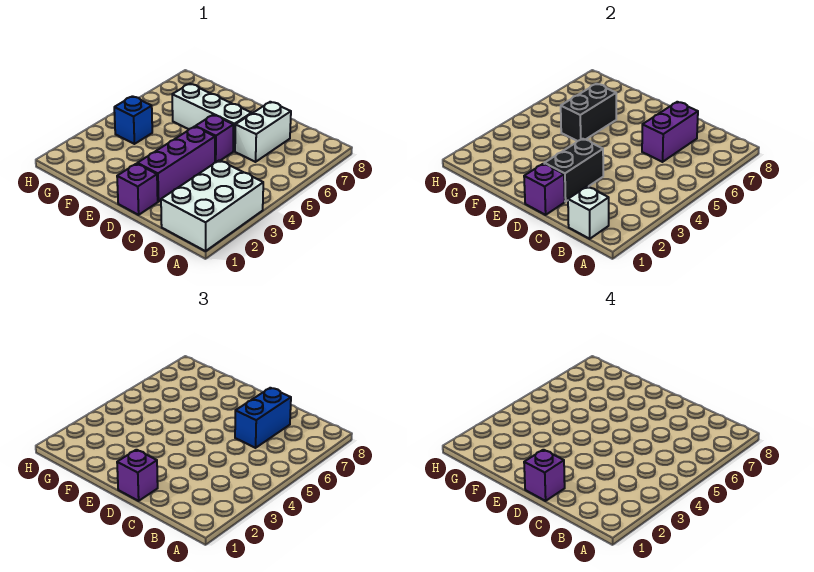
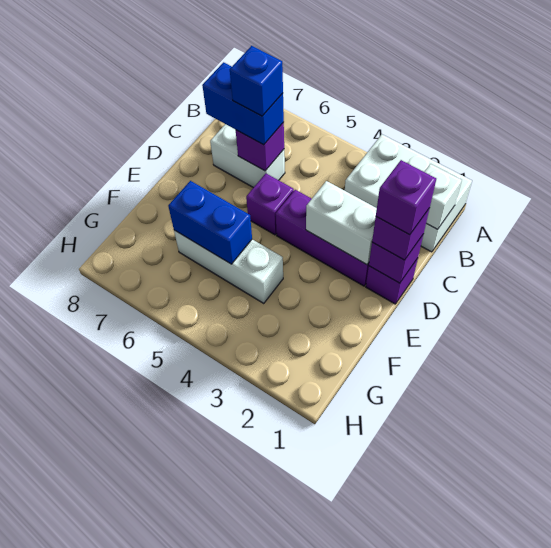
purple brick C6:C7 level 2 -> purple brick C6 level 2
black brick D2:D3 level 2 -> white brick D2:D3 level 2
white brick D6:F6 level 1 -> white brick F4:F6 level 1
black brick F5:F6 level 2 -> blue brick F5:F6 level 2
blue brick G4 level 1 -> blue brick C6 level 4

